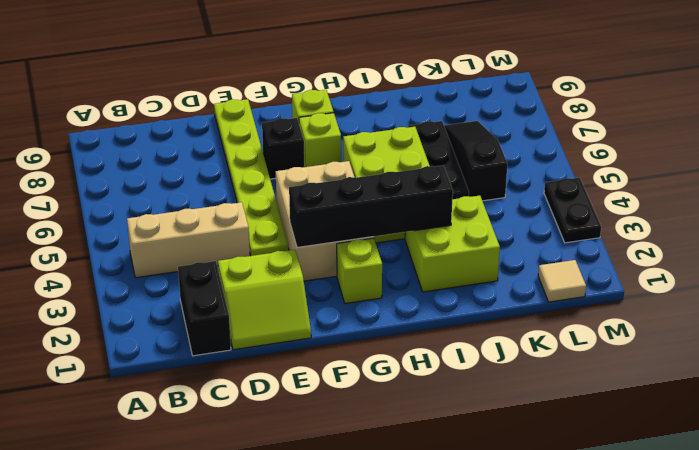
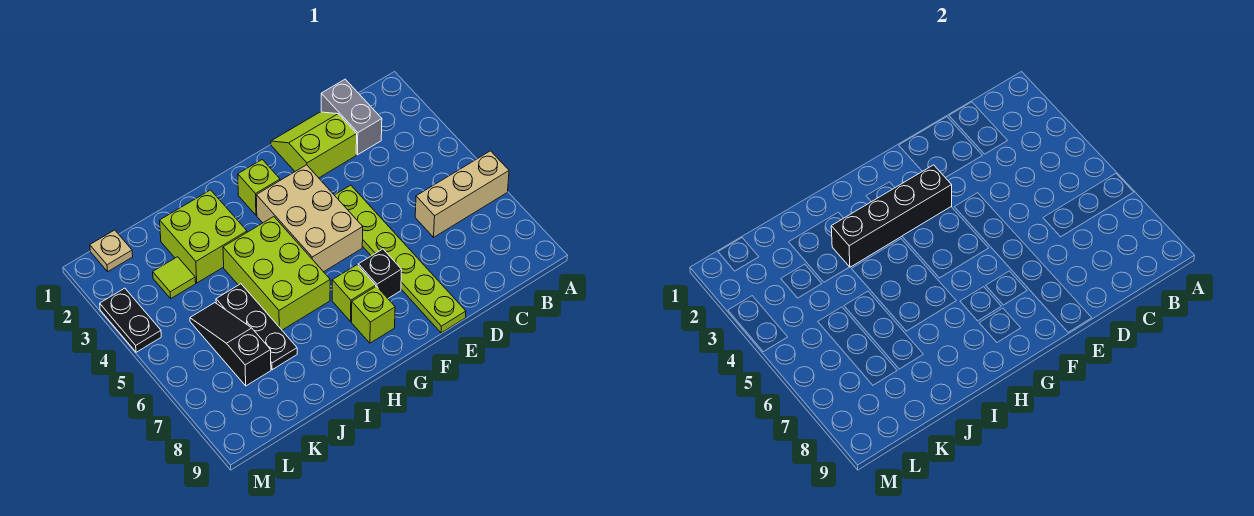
tan brick B4:D4 level 1 -> tan brick A6:C6 level 1
black brick C1:C2 level 1 -> grey brick C1:C2 level 1
none -> lime tile K3 level 1
black slope K5:K7 level 1 top 5 -> black slope K5:K7 level 1 top 7
tan tile L1 level 1 -> tan plate L1 level 1

